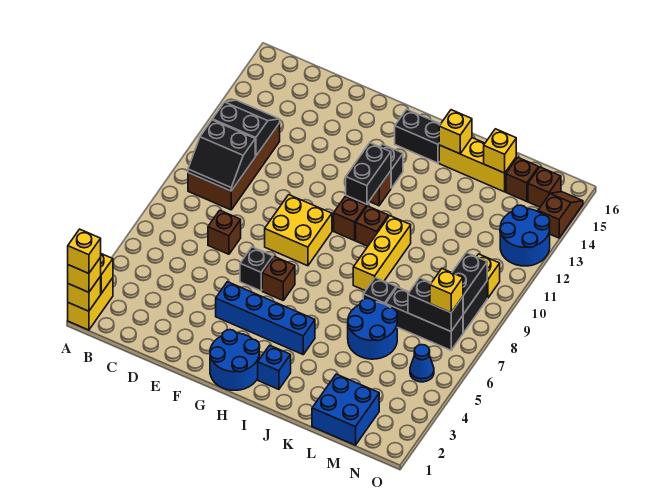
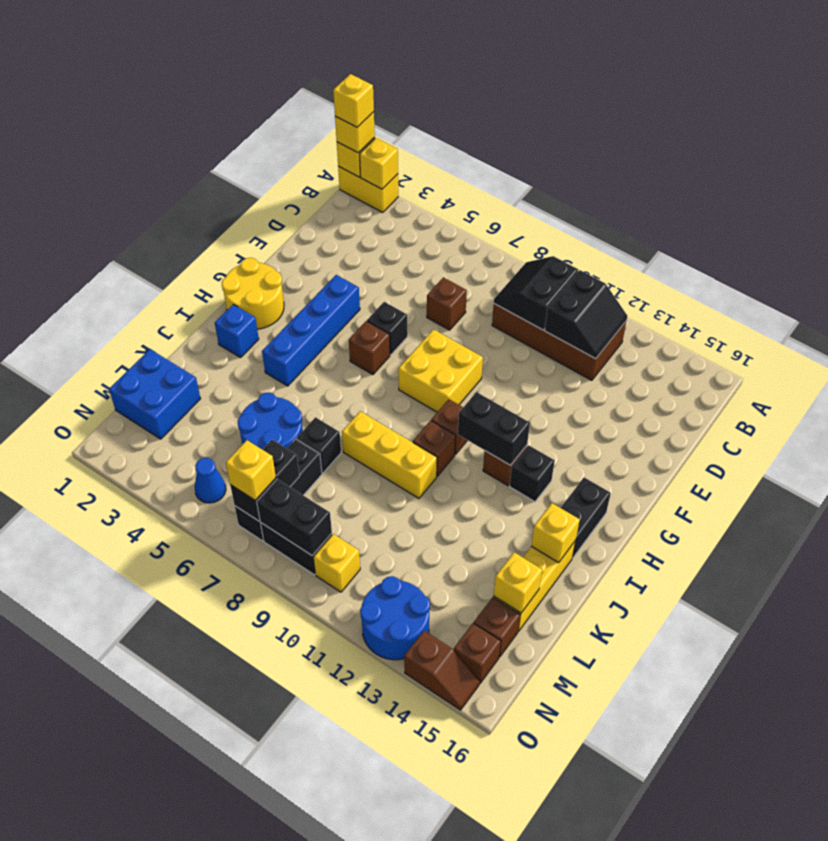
blue round brick G1:H2 level 1 -> yellow round brick G1:H2 level 1

